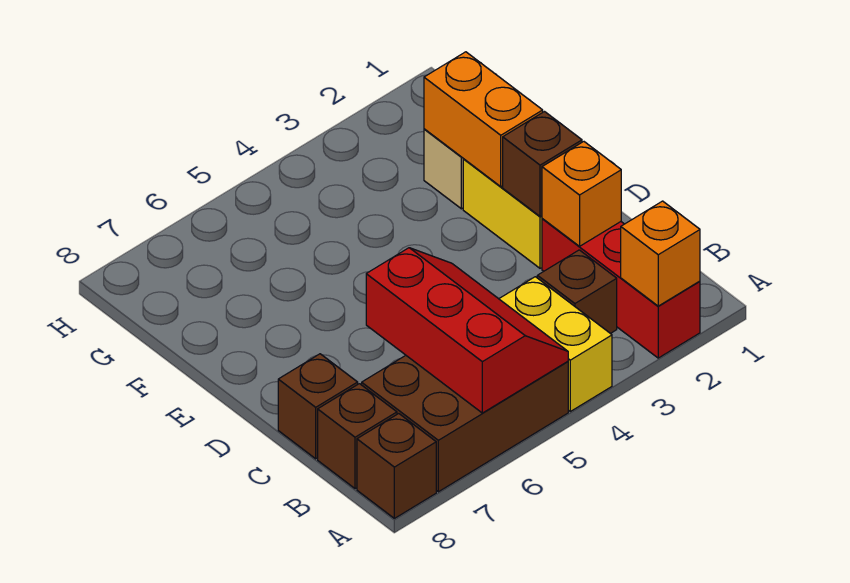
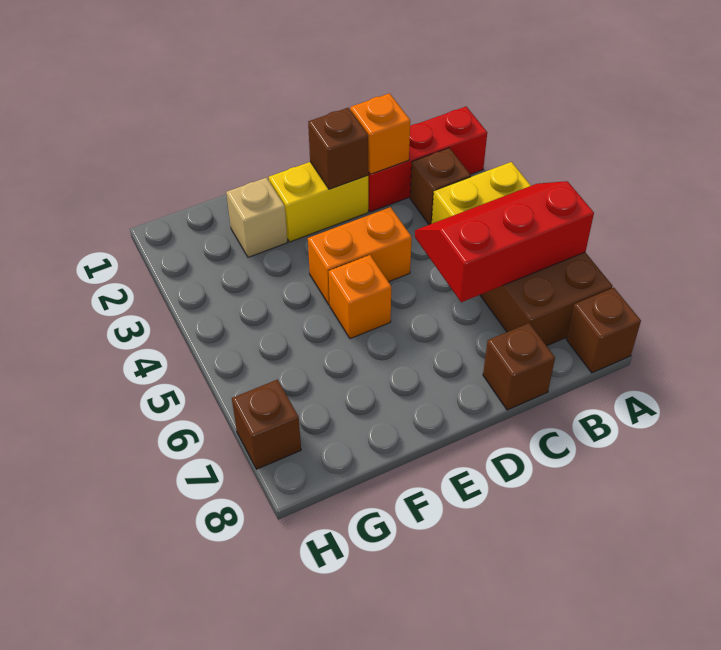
orange brick A2 level 2 -> orange brick E5 level 1
brown brick B8 level 1 -> brown brick H7 level 1
orange brick E2:F2 level 2 -> orange brick D4:E4 level 1

